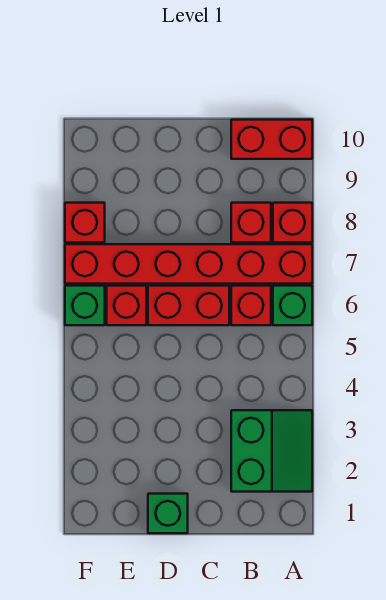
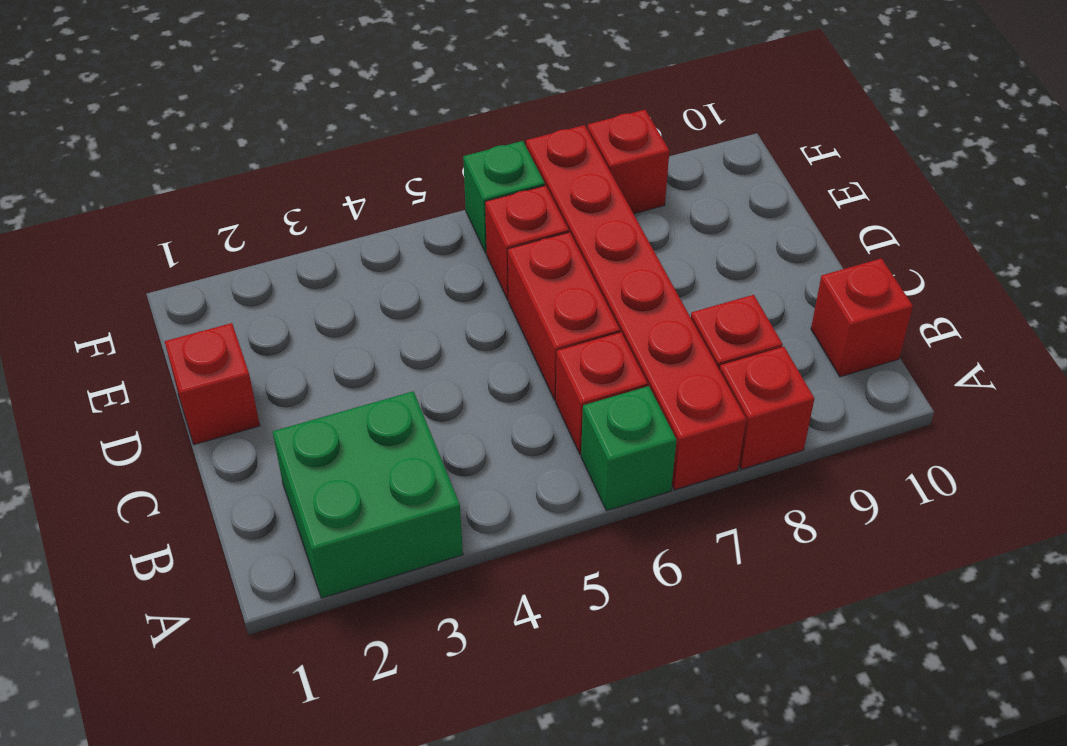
green slope A2:B3 level 1 top B -> green brick A2:B3 level 1
red brick A10:B10 level 1 -> red brick B10 level 1
green brick D1 level 1 -> red brick D1 level 1

